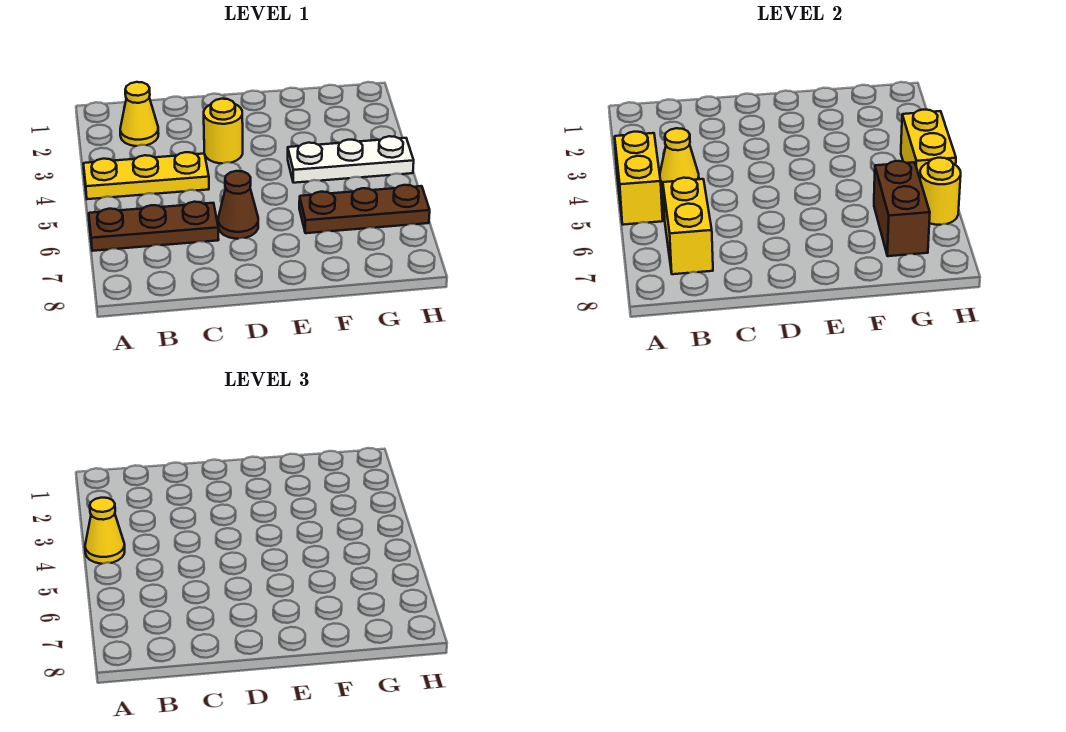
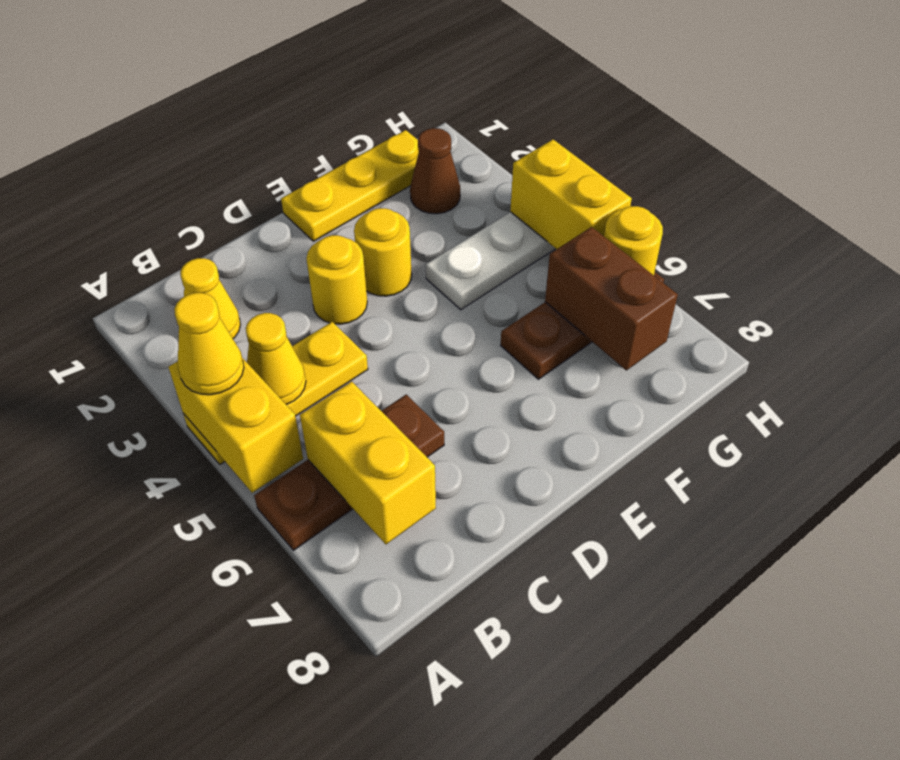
brown cone D6 level 1 -> brown cone G2 level 1
none -> yellow plate E1:G1 level 1
none -> yellow round brick E3 level 1

